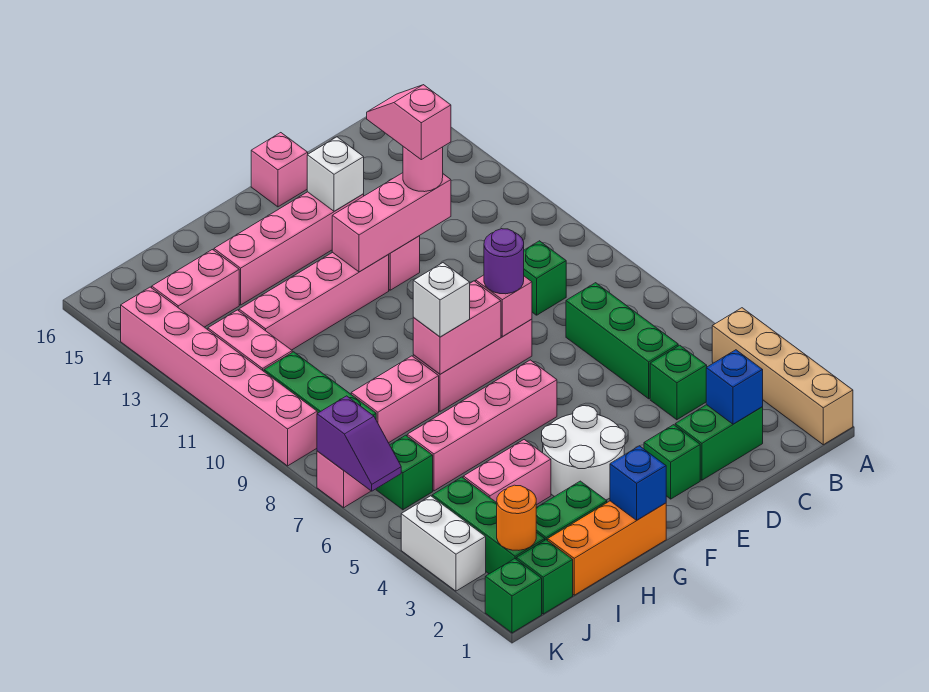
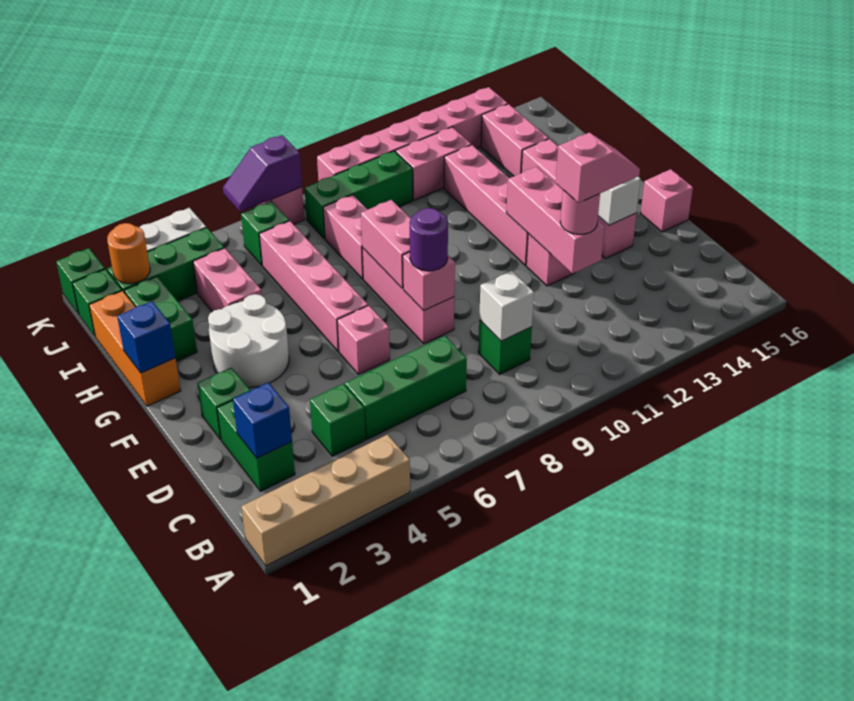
none -> pink brick E6 level 1
white brick G8 level 3 -> white brick C9 level 2

